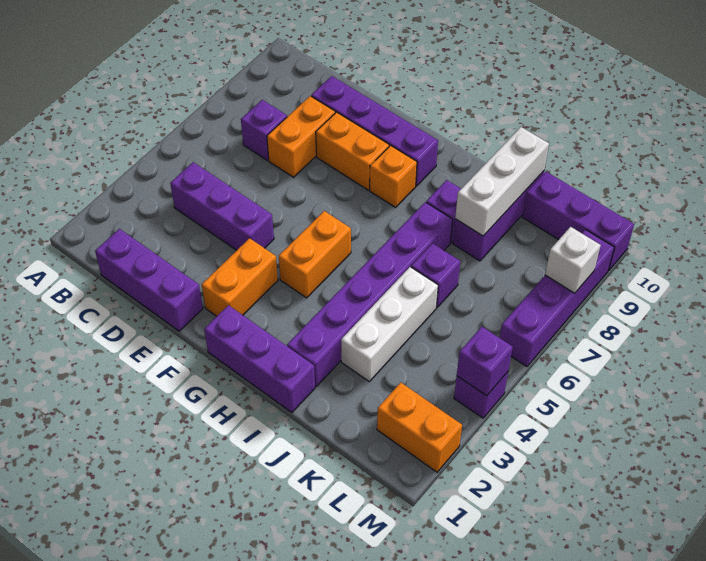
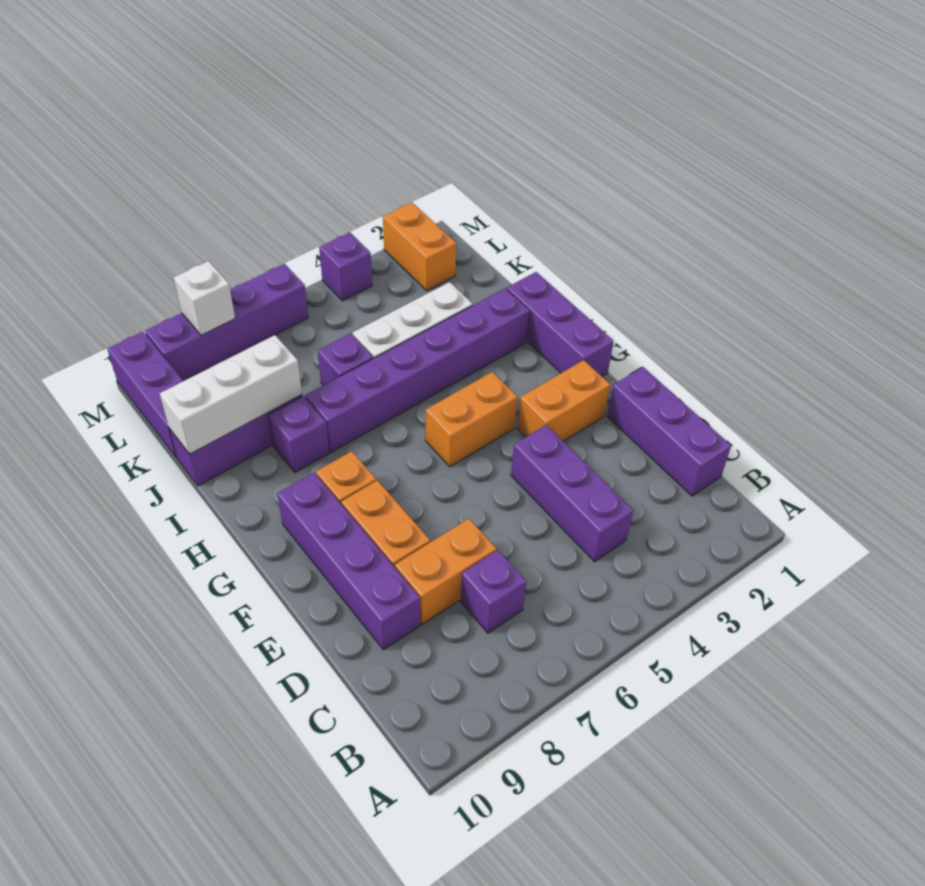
purple brick M4 level 2 -> none

